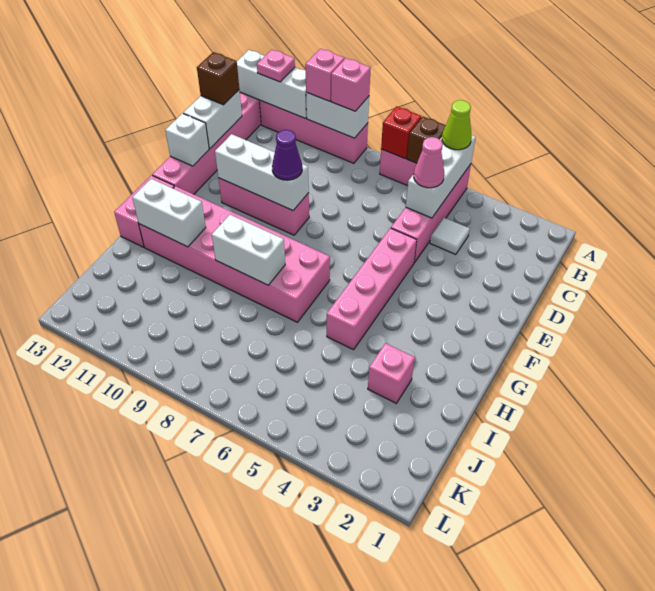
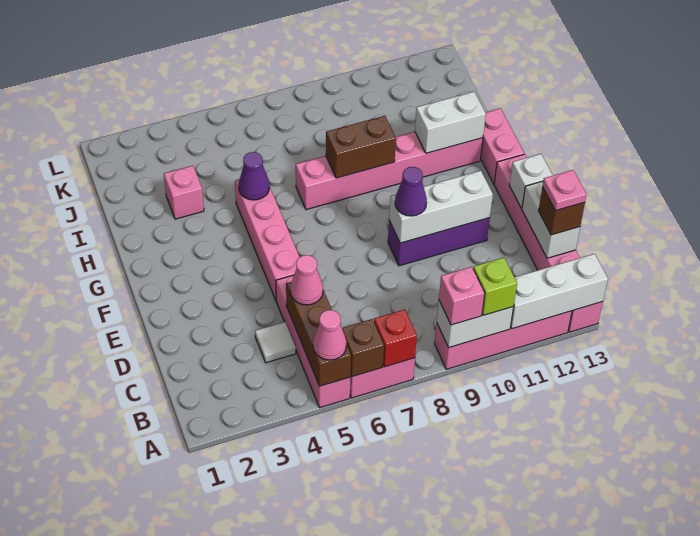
white brick A5:C5 level 2 -> brown brick A5:C5 level 2
lime cone A5 level 3 -> pink cone A5 level 3
pink brick A10 level 3 -> lime brick A10 level 3
pink plate A12 level 3 -> pink plate C13 level 4
pink brick E9:E11 level 1 -> purple brick E9:E11 level 1
pink brick G7:H12 level 1 -> pink brick H7:H12 level 1
none -> purple cone H5 level 2
white brick H8:H9 level 2 -> brown brick H8:H9 level 2

